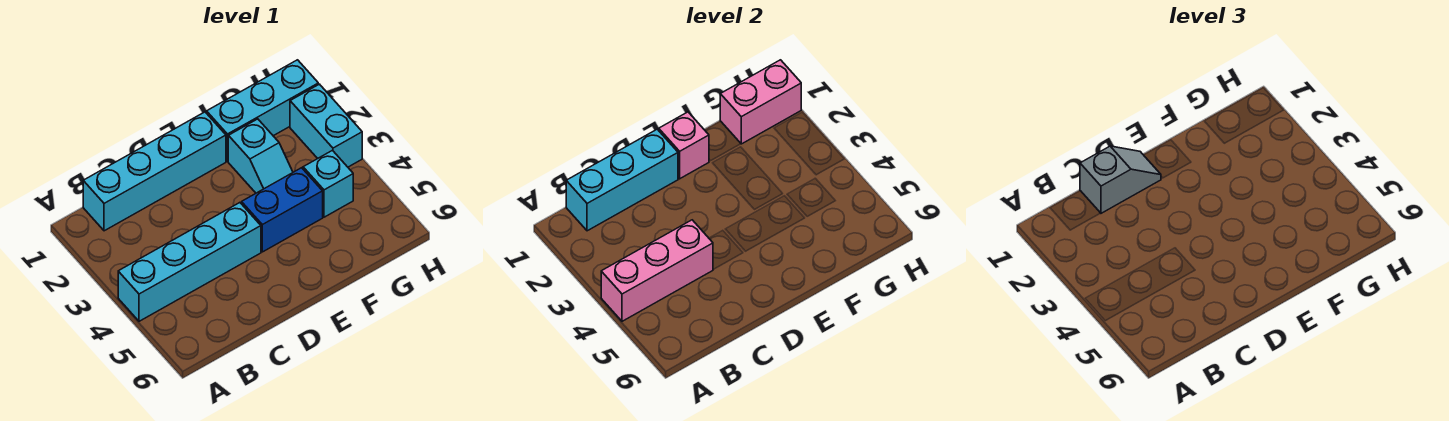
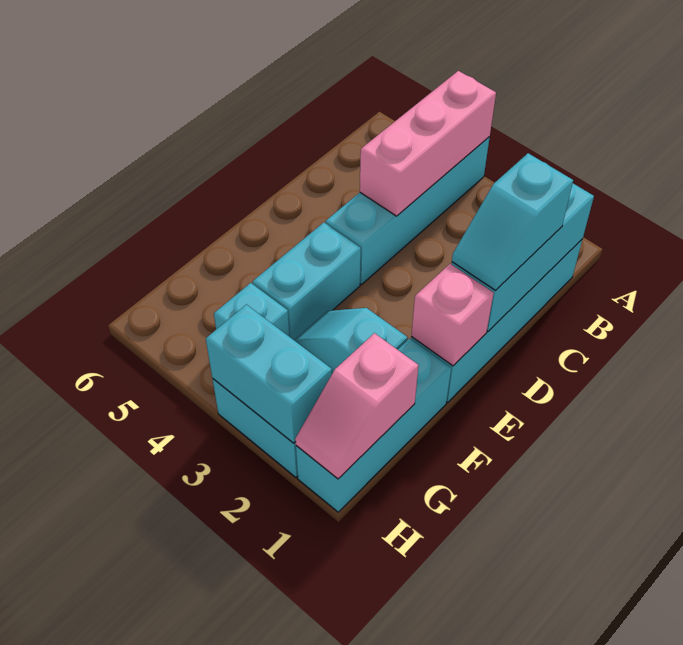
grey slope C1:D1 level 3 top C -> cyan slope C1:D1 level 3 top C
blue brick E4:F4 level 1 -> cyan brick E4:F4 level 1
pink brick G1:H1 level 2 -> pink slope G1:H1 level 2 top G
none -> cyan brick H2:H3 level 2

